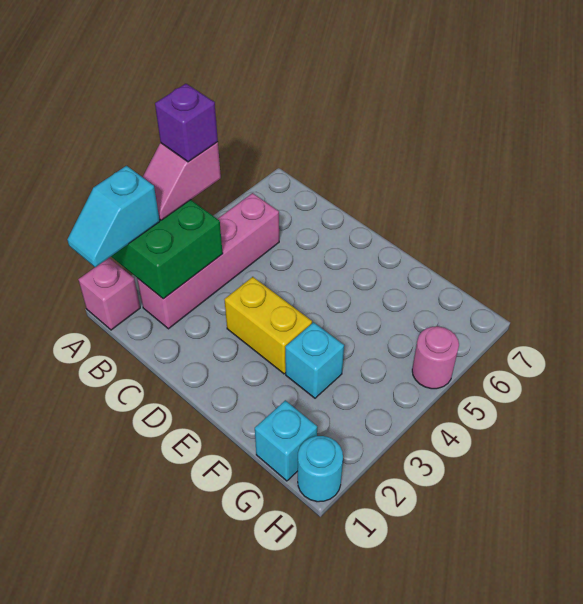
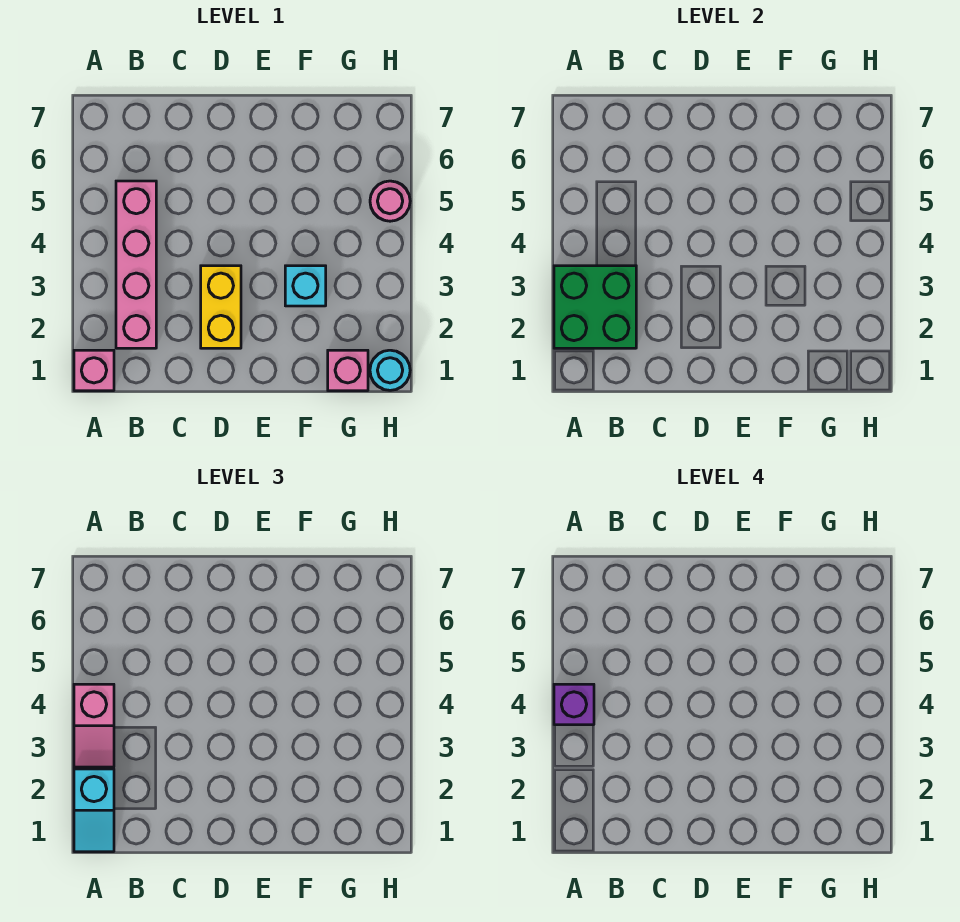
yellow brick D3:E3 level 1 -> yellow brick D2:D3 level 1
cyan brick G1 level 1 -> pink brick G1 level 1

